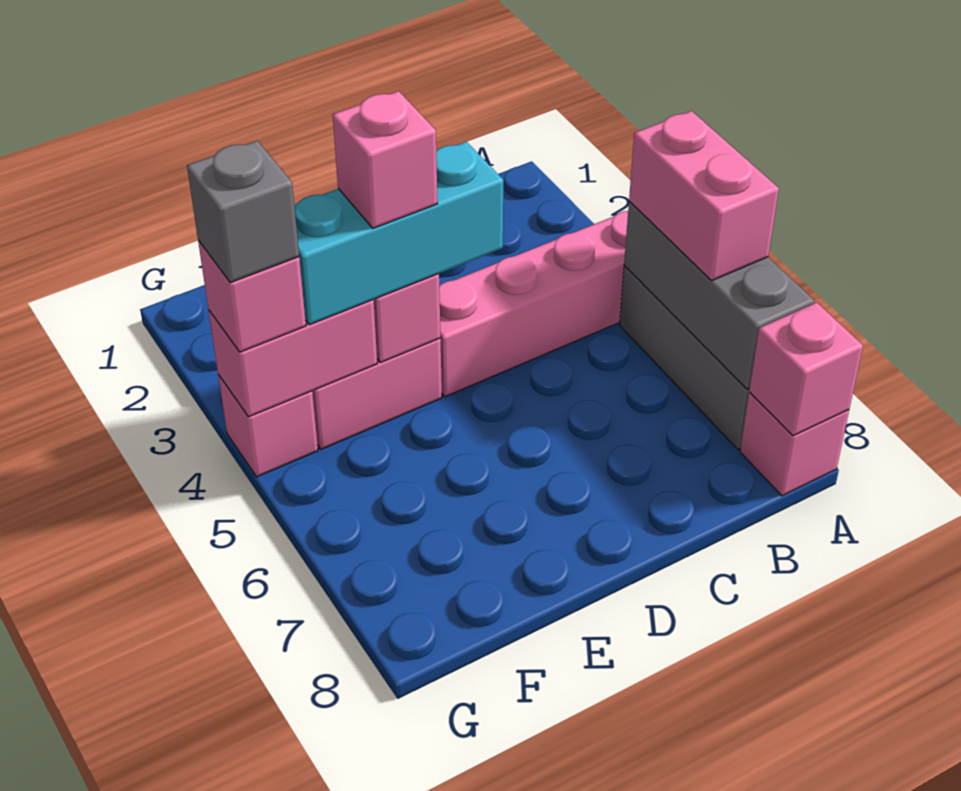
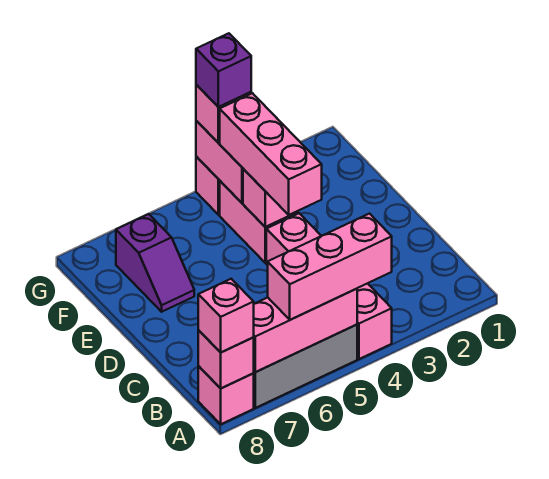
grey brick A5:A7 level 2 -> pink brick A5:A7 level 2
pink brick A5:A6 level 3 -> pink brick A4:A6 level 3
cyan brick D4:F4 level 3 -> pink brick D4:F4 level 3
pink brick E4 level 4 -> pink brick A8 level 3
none -> purple slope E7:F7 level 1 top F
grey brick G4 level 4 -> purple brick G4 level 4

